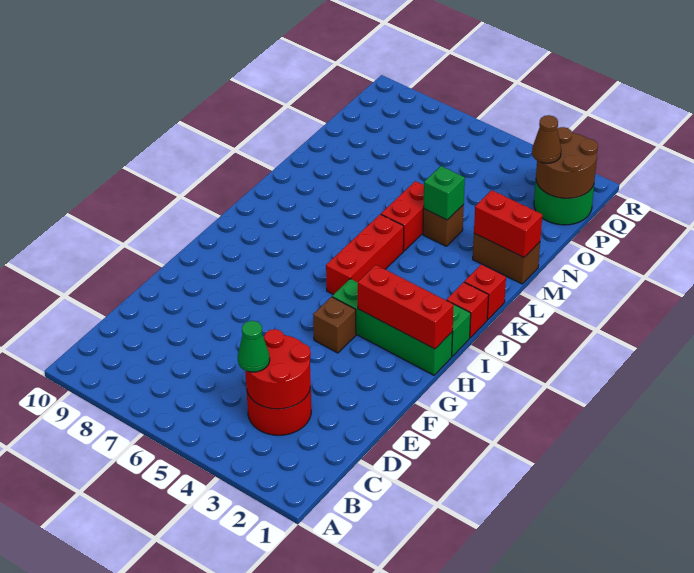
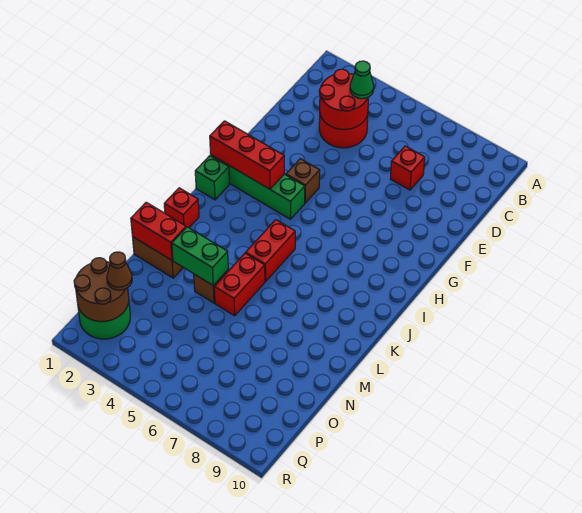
red brick I5:K5 level 1 -> red brick J5:K5 level 1
red brick J1 level 1 -> red brick D7 level 1
green brick M4 level 2 -> green brick M3:M4 level 2

